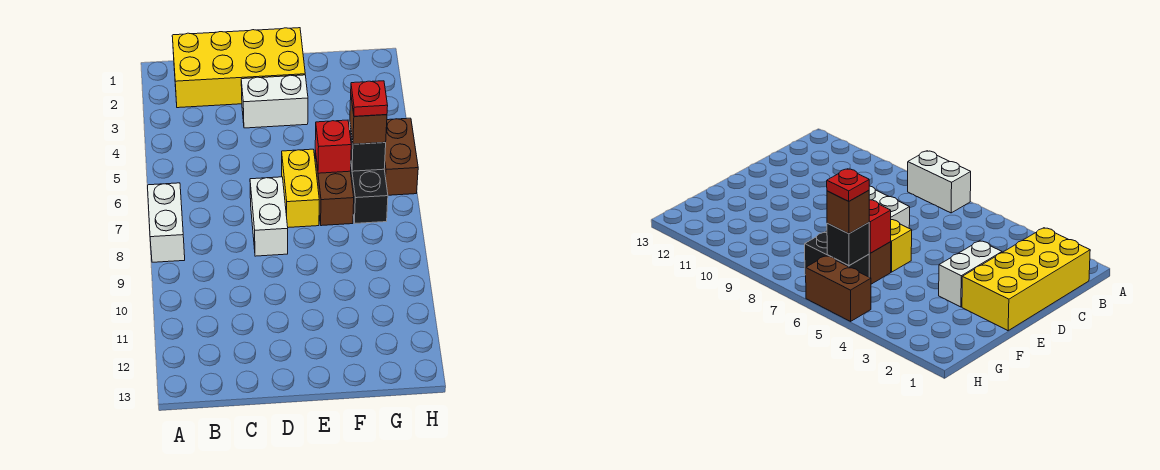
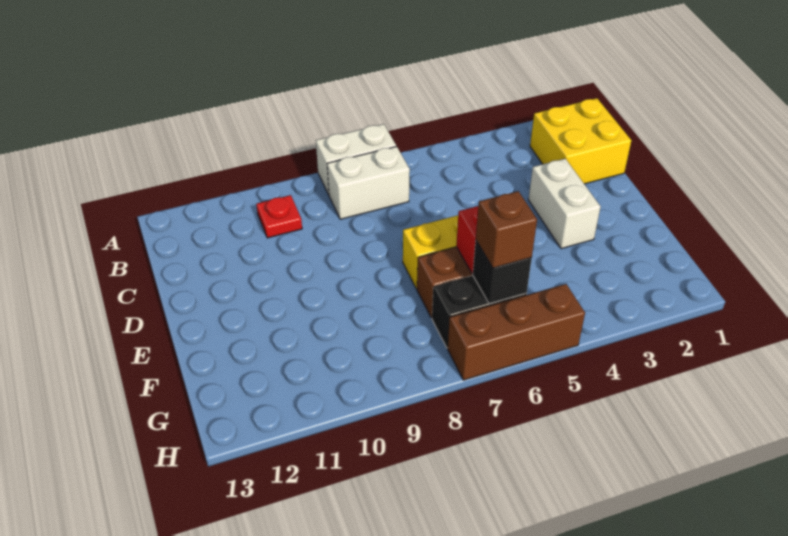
yellow brick B1:E2 level 1 -> yellow brick B1:C2 level 1
white brick D7:D8 level 1 -> white brick B7:B8 level 1
red plate G6 level 4 -> red plate B10 level 1
brown brick H5:H6 level 1 -> brown brick H5:H7 level 1

